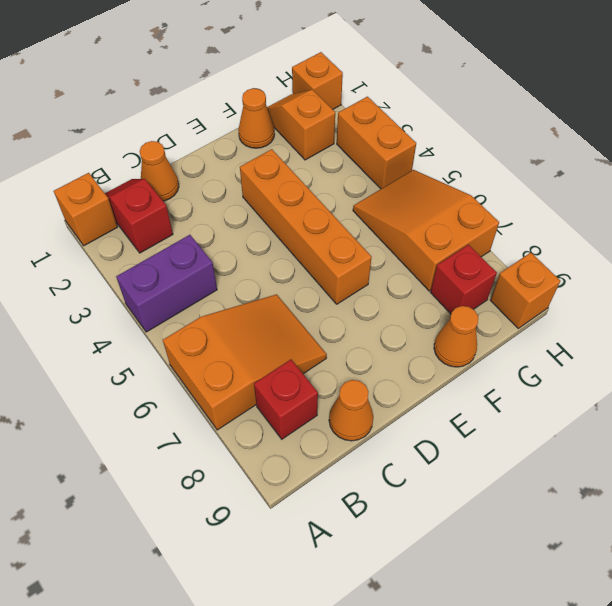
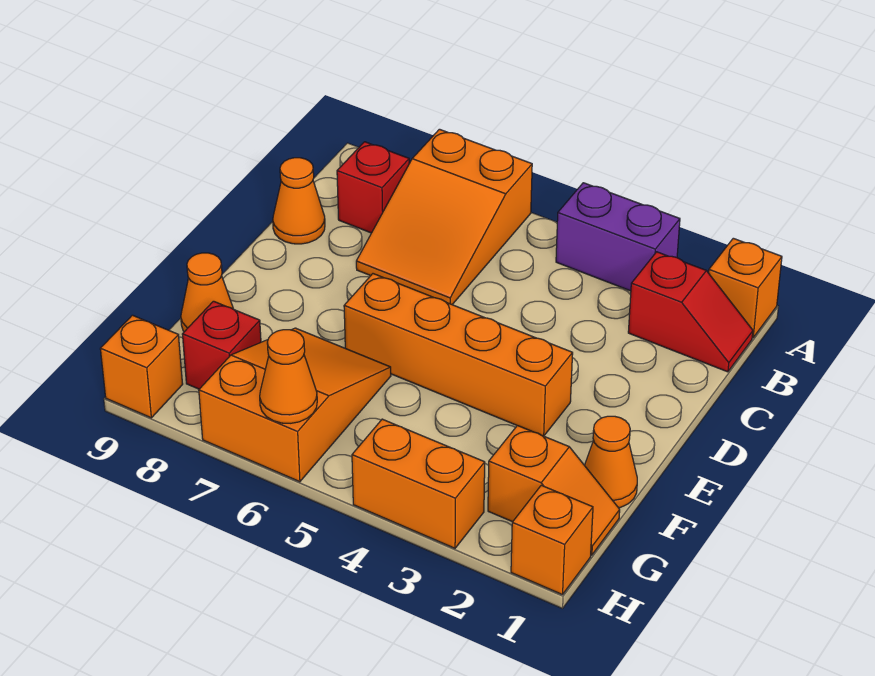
purple brick A4:B4 level 1 -> purple brick A3:A4 level 1
orange cone C1 level 1 -> orange cone H6 level 2
orange slope G5:H7 level 1 top 7 -> orange slope F6:H7 level 1 top H

